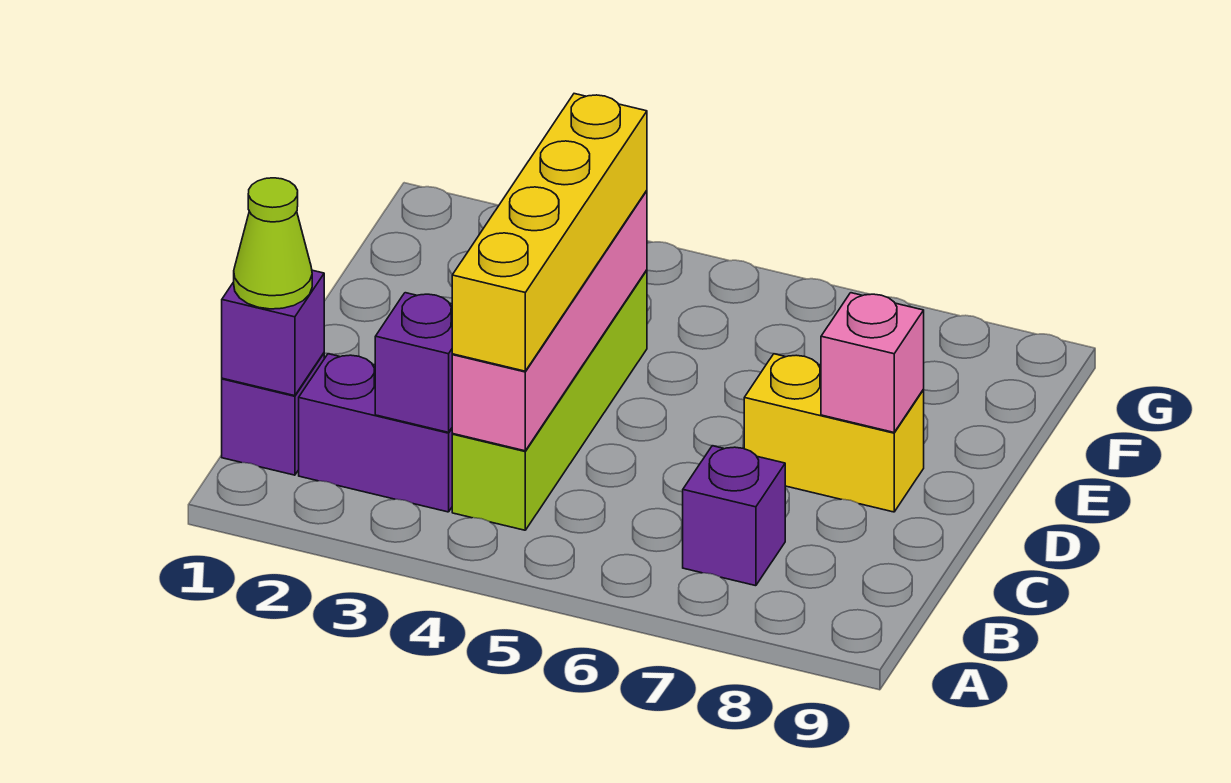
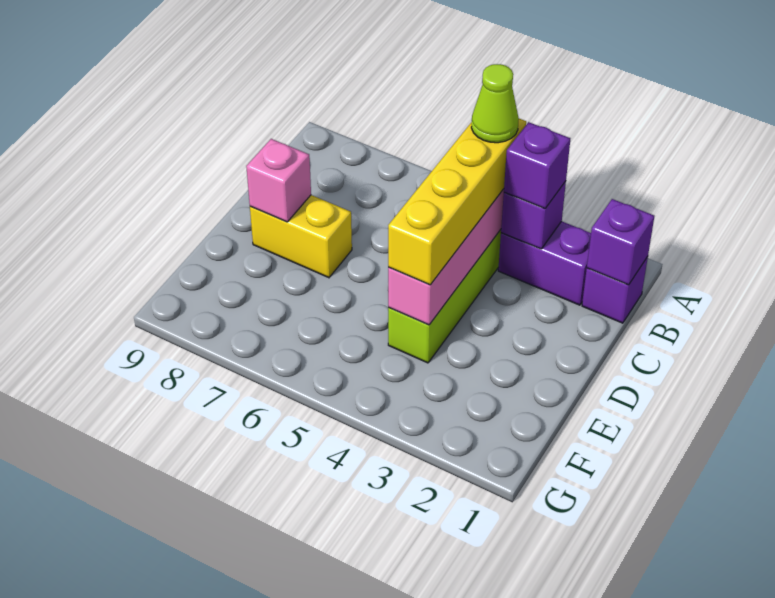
lime cone B1 level 3 -> lime cone B4 level 4
purple brick B7 level 1 -> purple brick B3 level 3

